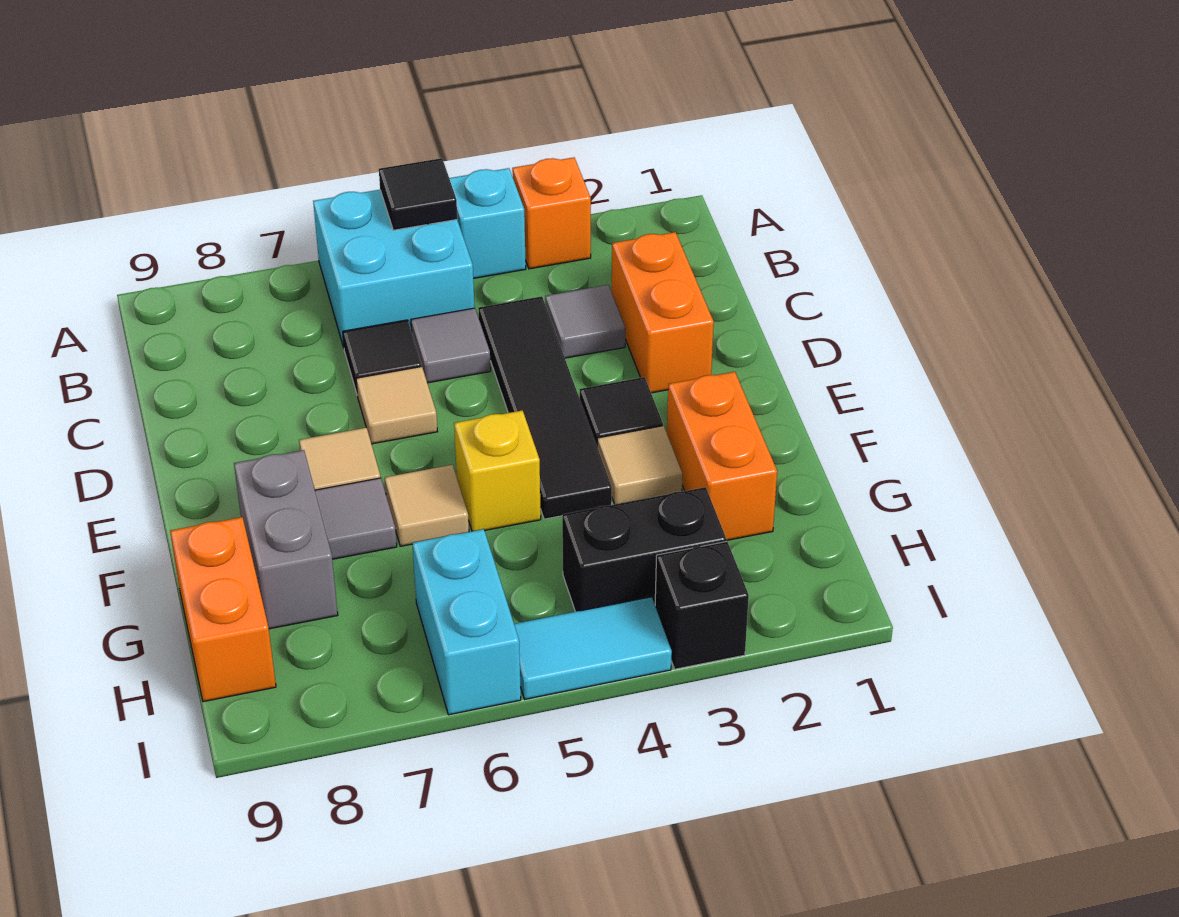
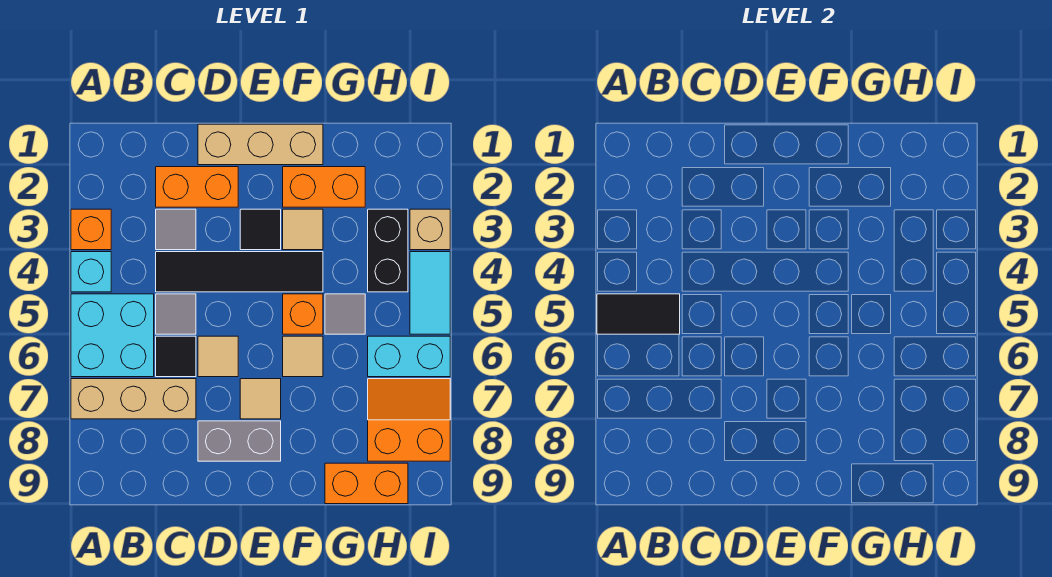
black tile A5 level 2 -> black tile A5:B5 level 2
none -> tan brick A7:C7 level 1
none -> tan brick D1:F1 level 1
yellow brick F5 level 1 -> orange brick F5 level 1
grey tile F7 level 1 -> grey tile G5 level 1
grey brick F8:G8 level 1 -> grey brick D8:E8 level 1
none -> orange slope H7:I8 level 1 top 8
black brick I3 level 1 -> tan brick I3 level 1

